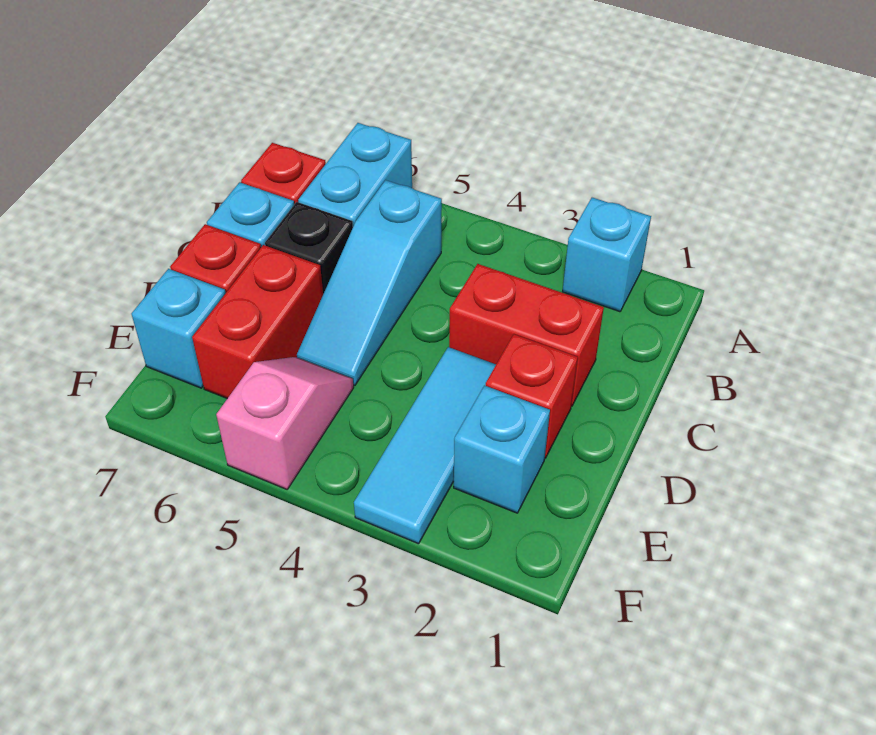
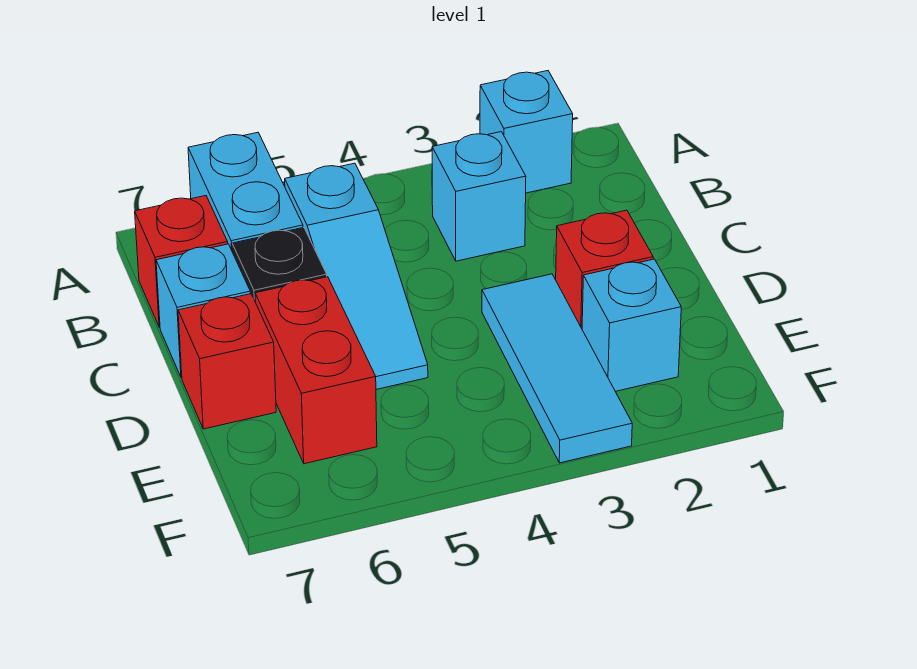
red brick C2:C3 level 1 -> none
pink slope E5:F5 level 1 top F -> none
cyan brick E7 level 1 -> cyan brick B3 level 1

